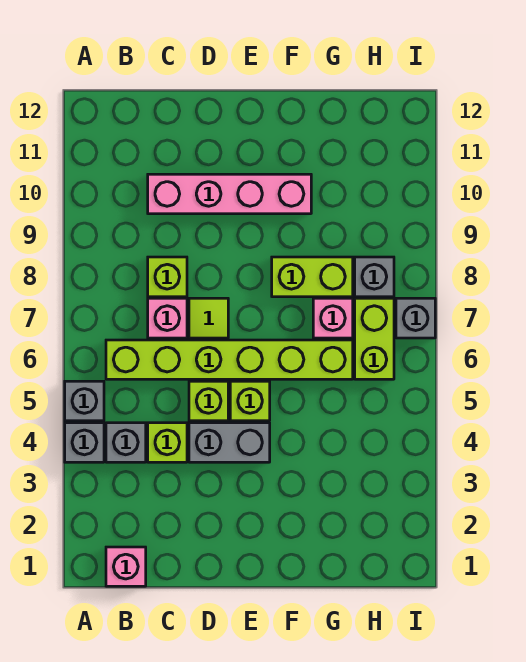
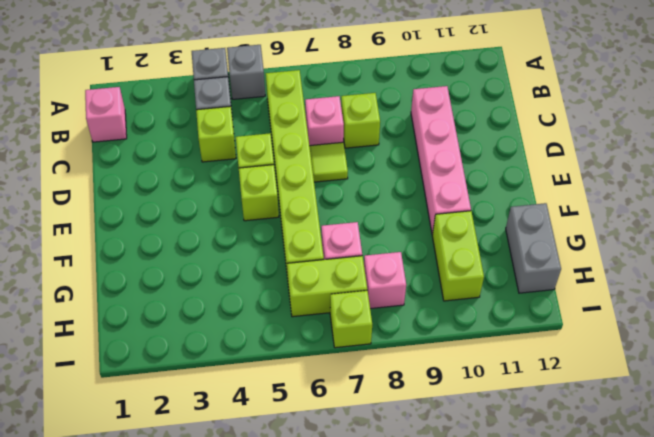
grey brick D4:E4 level 1 -> grey brick G12:H12 level 1
lime brick F8:G8 level 1 -> lime brick G10:H10 level 1
grey brick H8 level 1 -> pink brick H8 level 1
grey brick I7 level 1 -> lime brick I7 level 1

